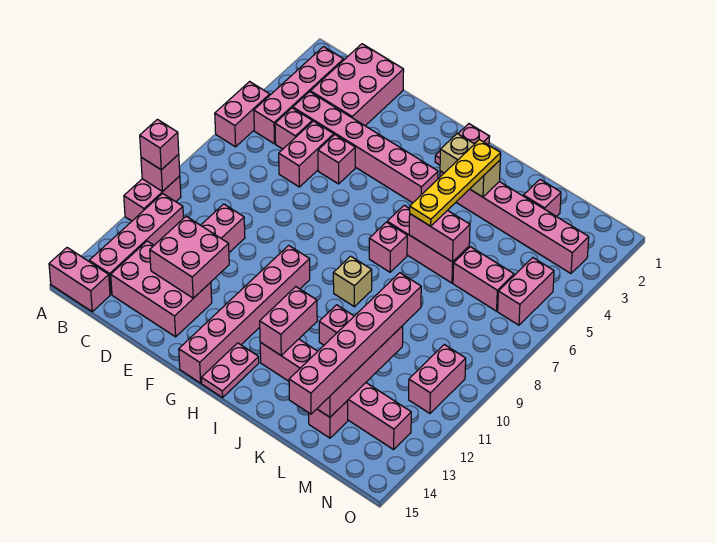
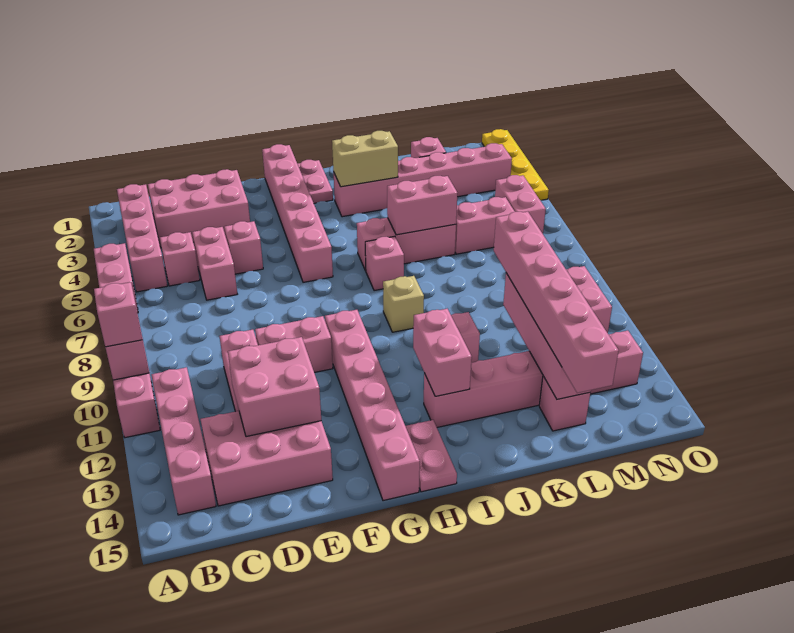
pink brick A15:B15 level 1 -> pink brick E10:F10 level 1
pink brick C1:D3 level 1 -> pink brick C2:E3 level 1
pink brick C4:H4 level 1 -> pink brick G1:G6 level 1
yellow plate J3:J6 level 3 -> yellow plate O1:O4 level 1

